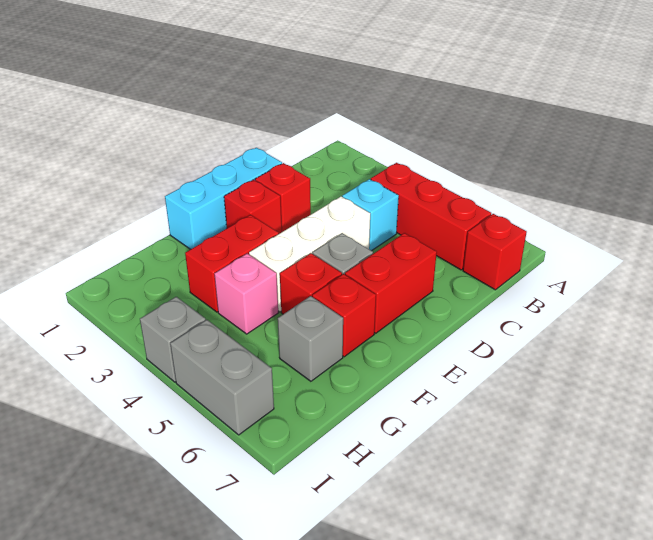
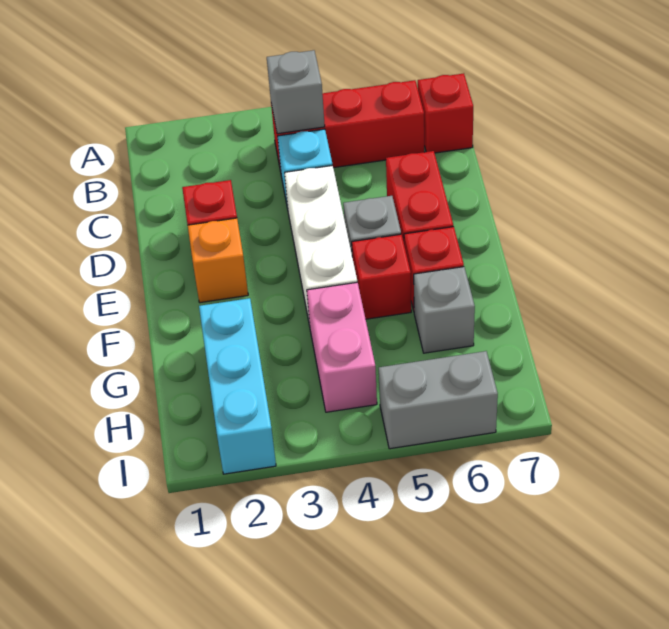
cyan brick D1:F1 level 1 -> cyan brick G2:I2 level 1
red brick E2 level 1 -> orange brick E2 level 1
red brick F3:G3 level 1 -> none
pink brick G4 level 1 -> pink brick G4:H4 level 1
grey brick I4 level 1 -> grey brick B4 level 2

